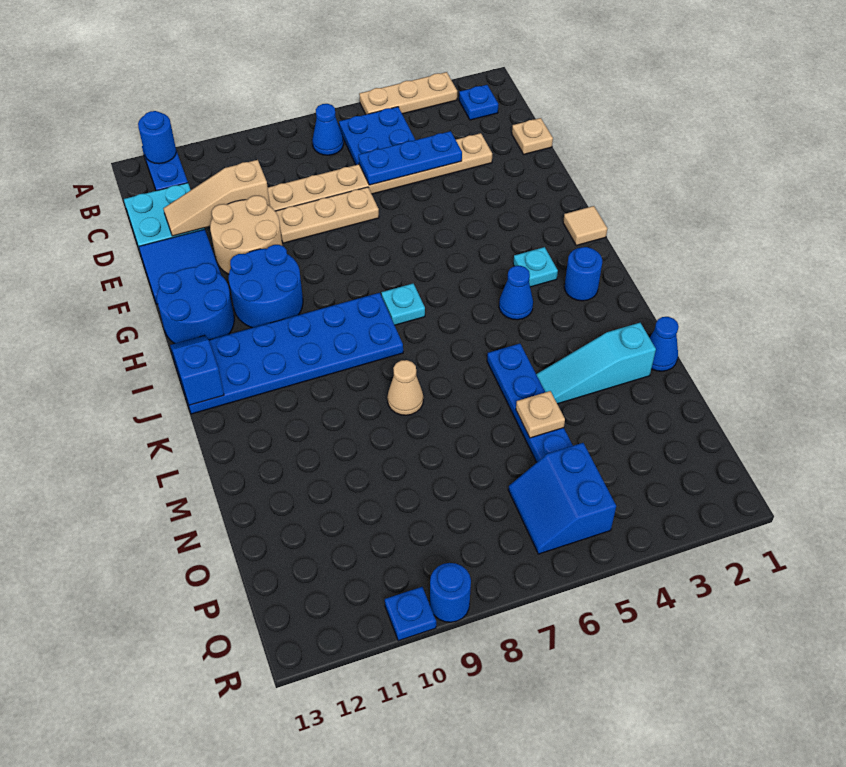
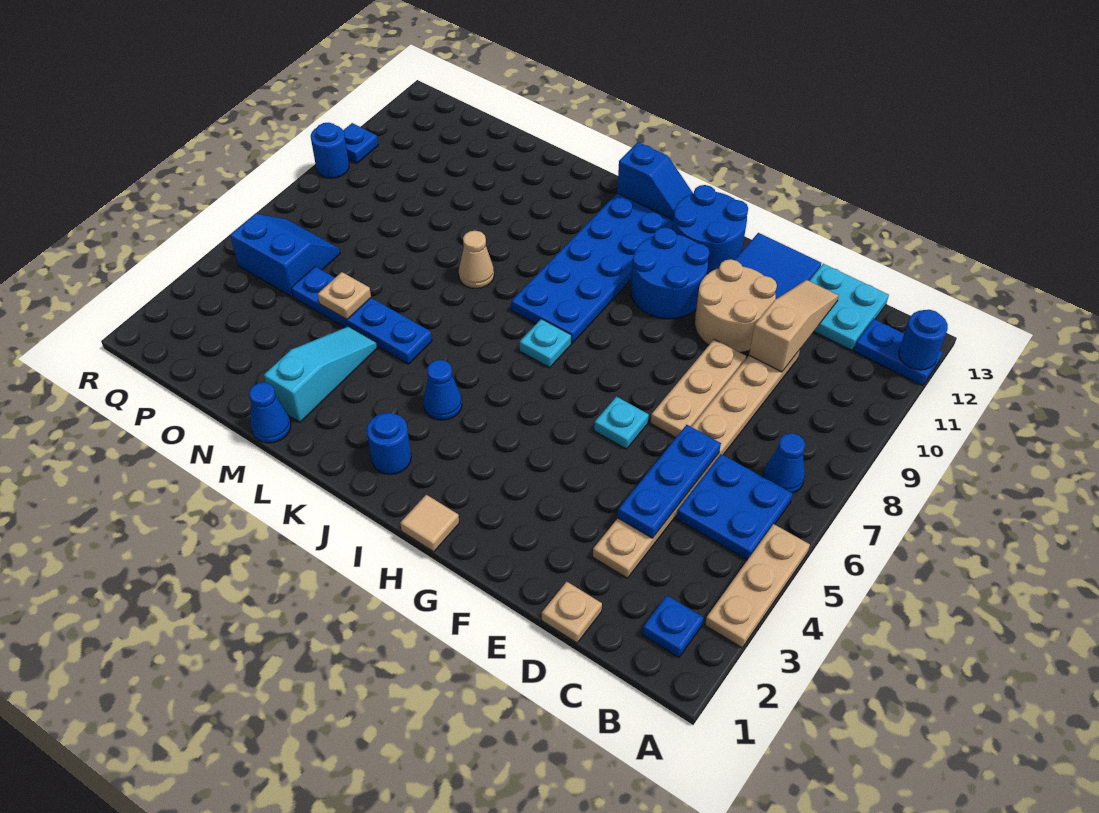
cyan plate I3 level 1 -> cyan plate F6 level 1

